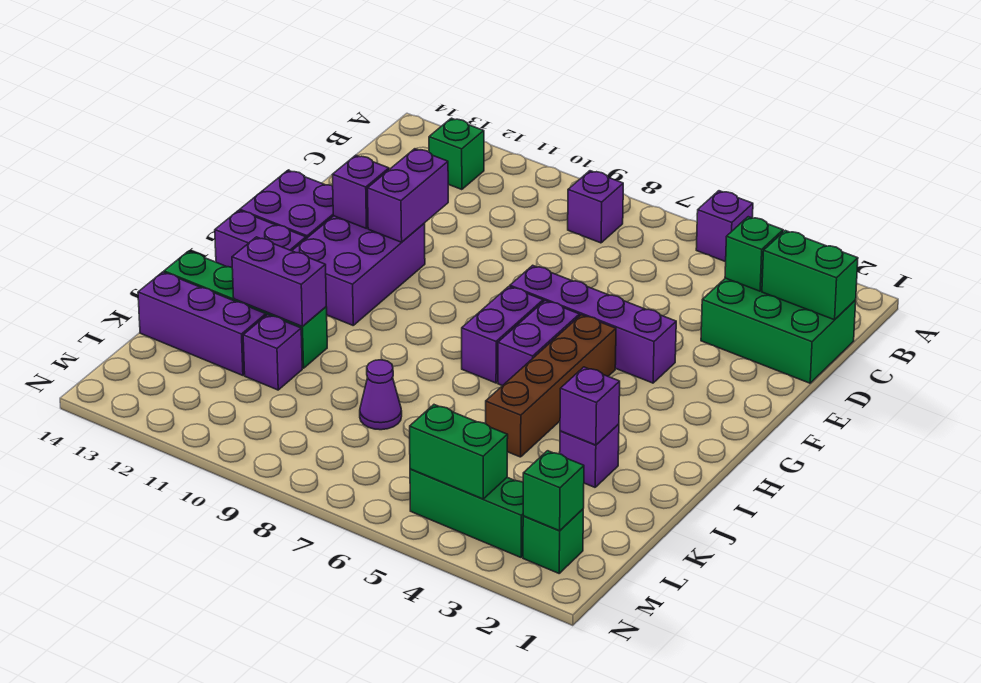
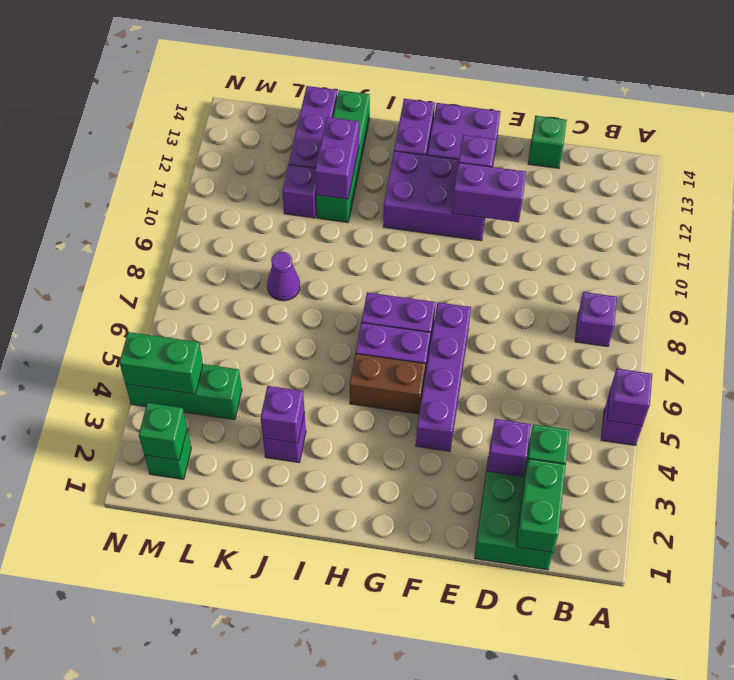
none -> purple brick A5 level 2
green brick B12 level 1 -> green brick D14 level 1
none -> purple brick D3 level 2
brown brick G5:J5 level 1 -> brown brick G5:H5 level 1
green brick M3:M5 level 1 -> green brick L4:N4 level 1
green brick M4:M5 level 2 -> green brick M4:N4 level 2

